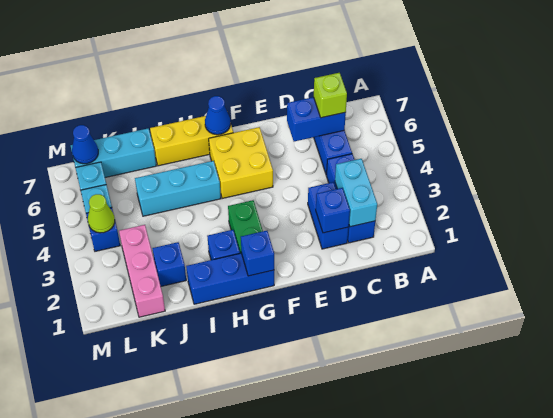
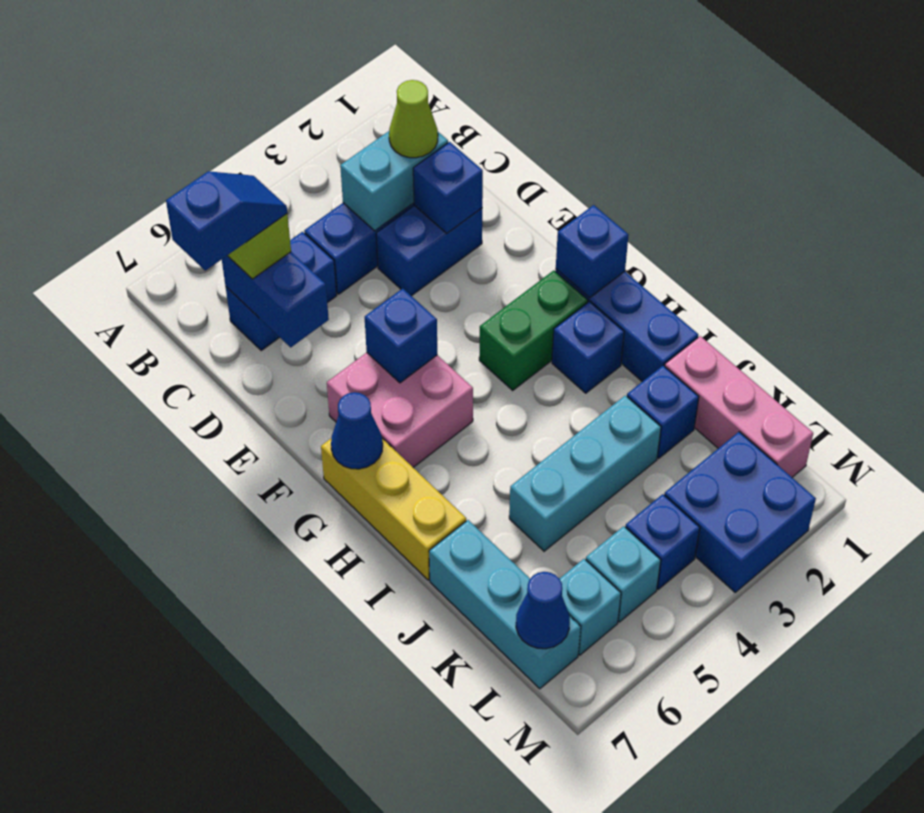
none -> blue slope C6:C7 level 4 top 7
yellow brick F5:G6 level 1 -> pink brick F5:G6 level 1
none -> blue brick F5 level 2
cyan brick H5:J5 level 1 -> cyan brick J3:J5 level 1
pink brick K1:K3 level 1 -> pink brick J1:L1 level 1
none -> blue brick L2:M3 level 1
lime cone L4 level 2 -> lime cone C2 level 3

